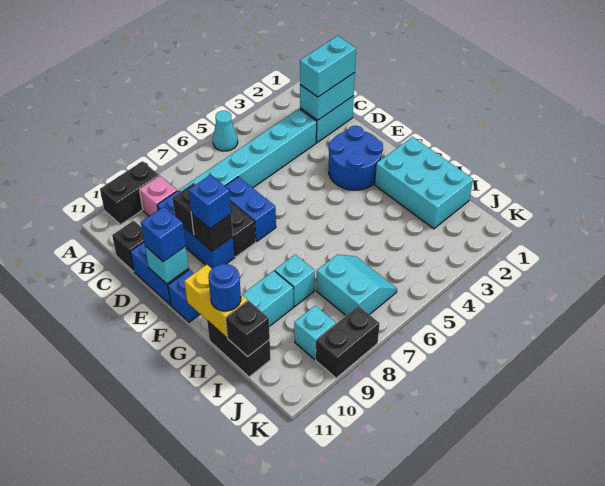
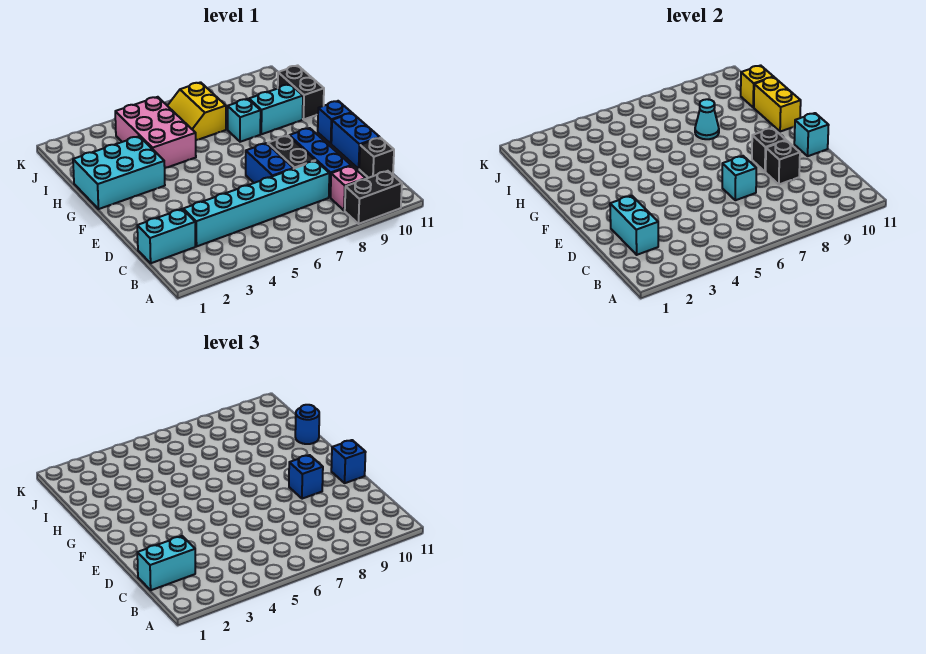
cyan cone A5 level 1 -> cyan cone H8 level 2
cyan brick C1:C2 level 2 -> cyan brick C2:D2 level 2
blue round brick E2:F3 level 1 -> none
cyan brick G1:I2 level 1 -> cyan brick G1:H3 level 1
none -> pink brick H4:J5 level 1
cyan slope I6:J7 level 1 top 7 -> yellow slope I6:J7 level 1 top 7
black brick I11 level 2 -> yellow brick I11 level 2
cyan brick J9 level 1 -> cyan brick D7 level 2
black brick K8:K9 level 1 -> none

